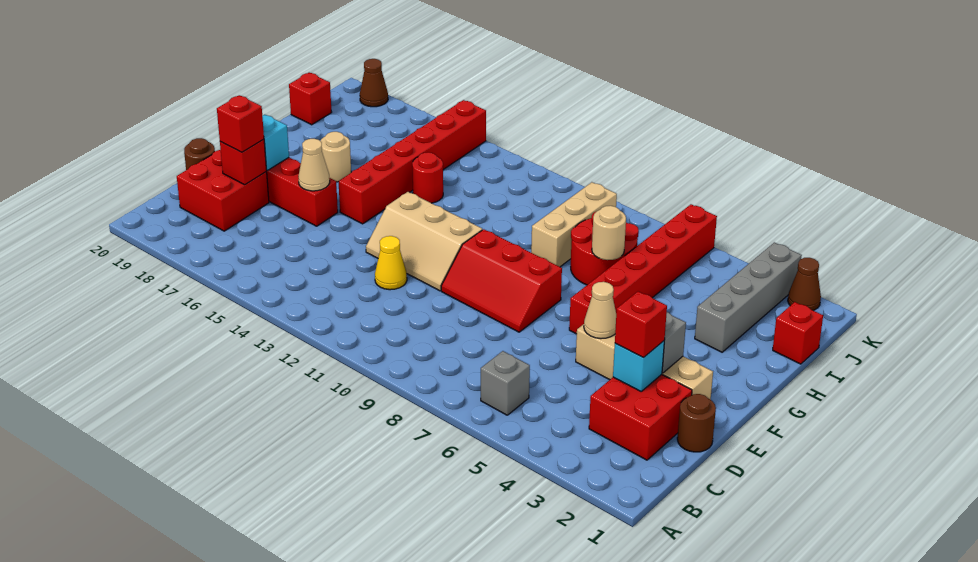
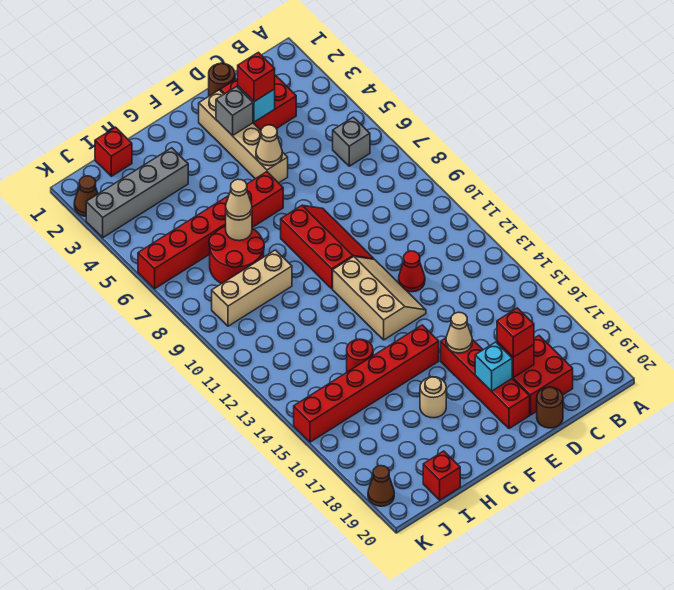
yellow cone D12 level 1 -> red cone D12 level 1
none -> tan cone H7 level 3

